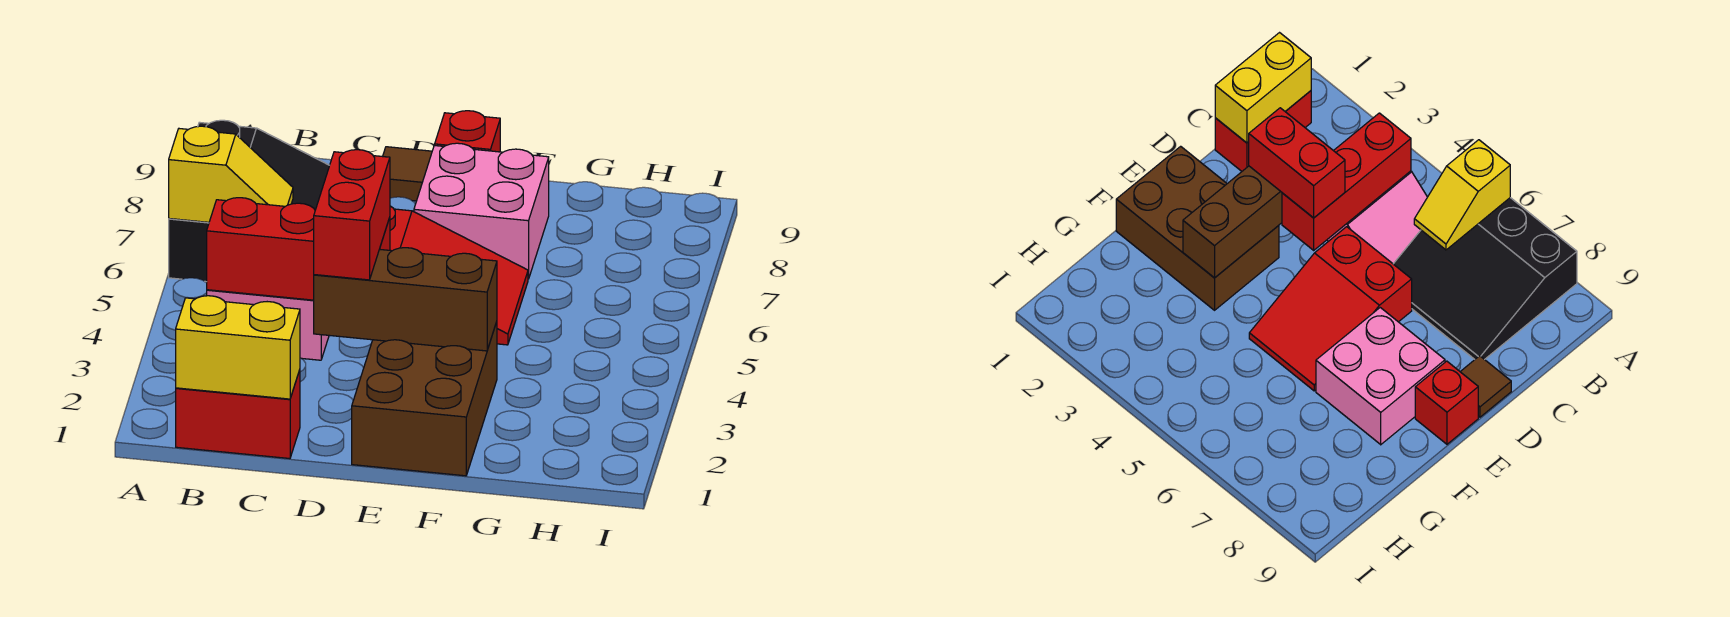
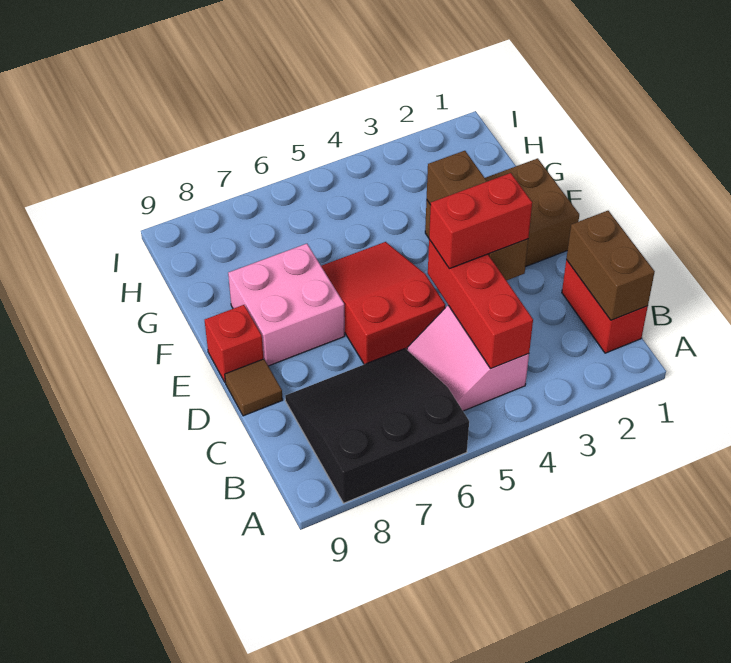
yellow slope A6:B6 level 2 top A -> none
yellow brick B1:C1 level 2 -> brown brick B1:C1 level 2

